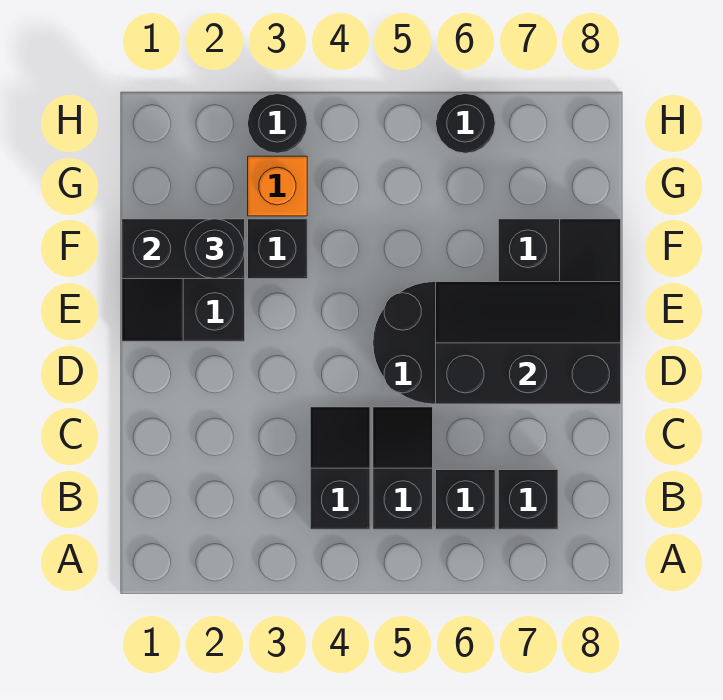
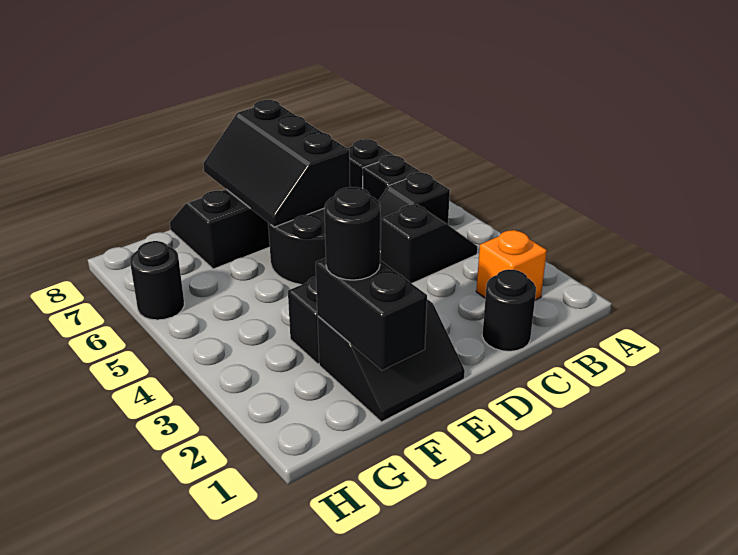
black slope B4:C4 level 1 top B -> black slope B4:C4 level 1 top C
orange brick G3 level 1 -> orange brick B2 level 1
black round brick H3 level 1 -> black round brick C1 level 1

